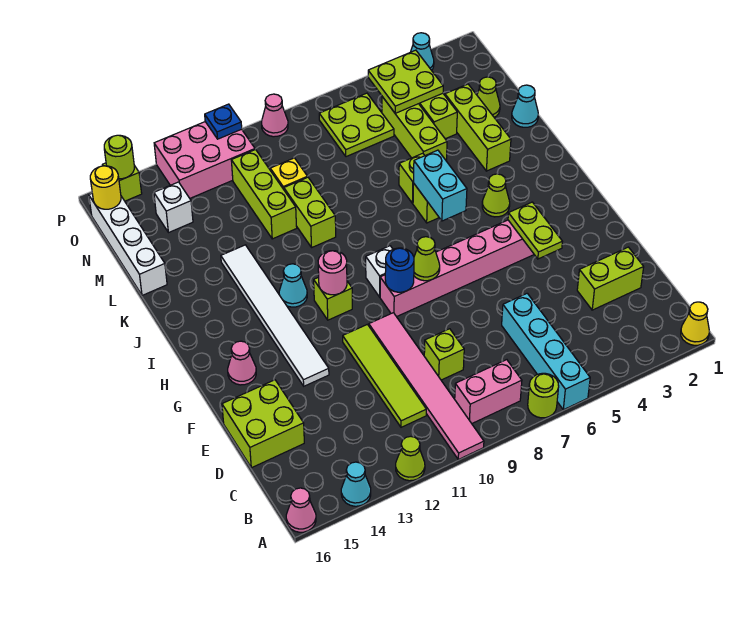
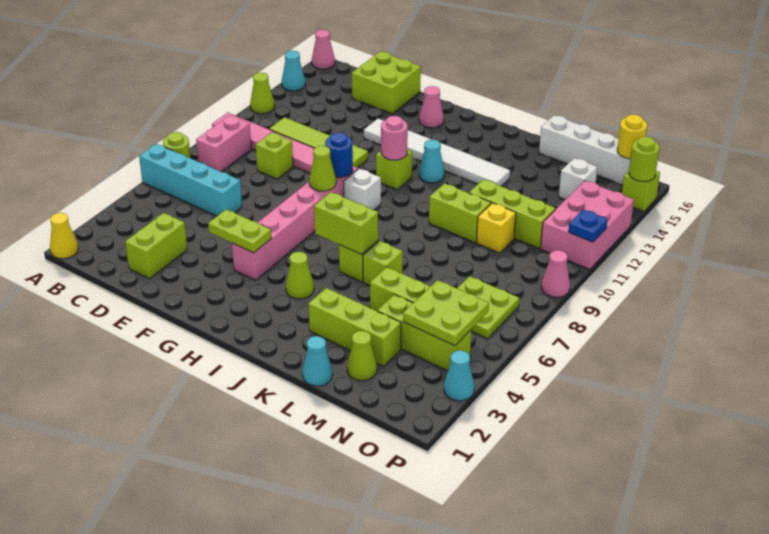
cyan brick I6:J6 level 2 -> lime brick I6:J6 level 2

